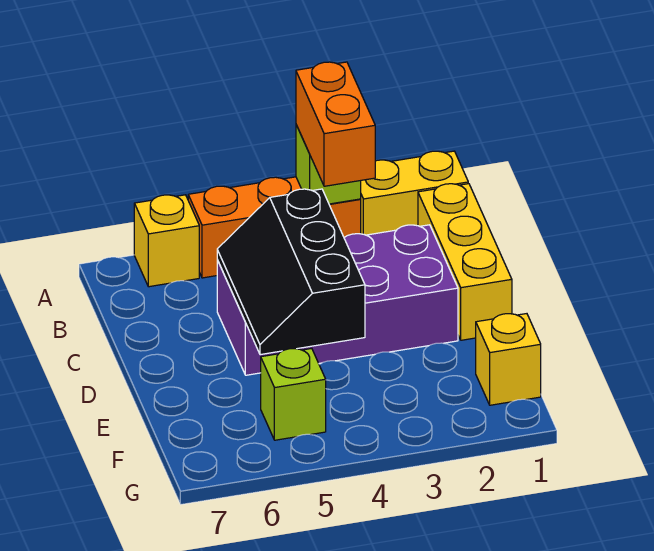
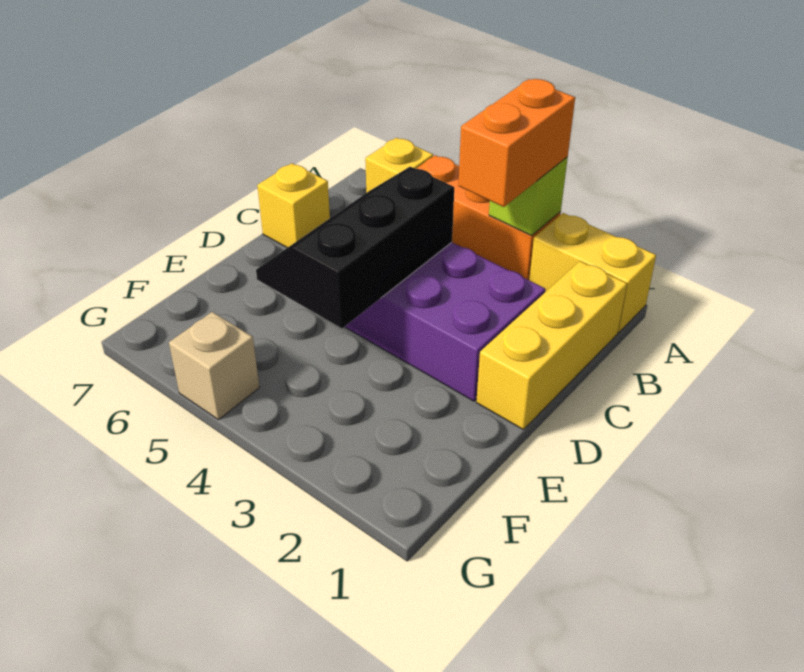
yellow brick F1 level 1 -> yellow brick C7 level 1
lime brick F5 level 1 -> none
none -> tan brick G5 level 1

